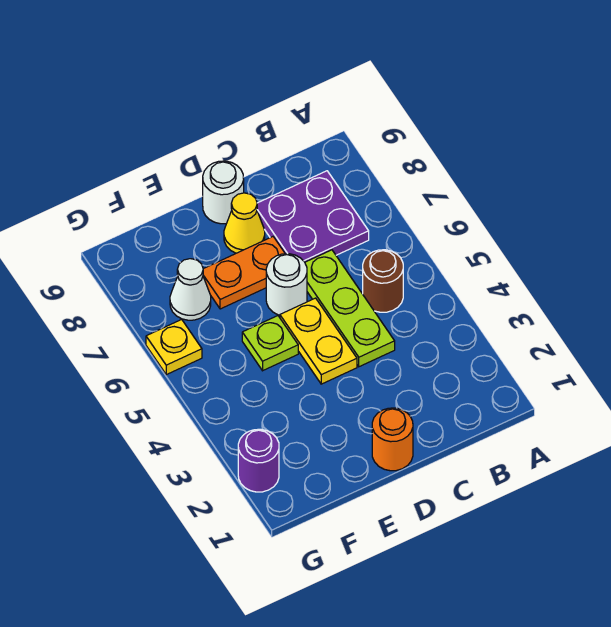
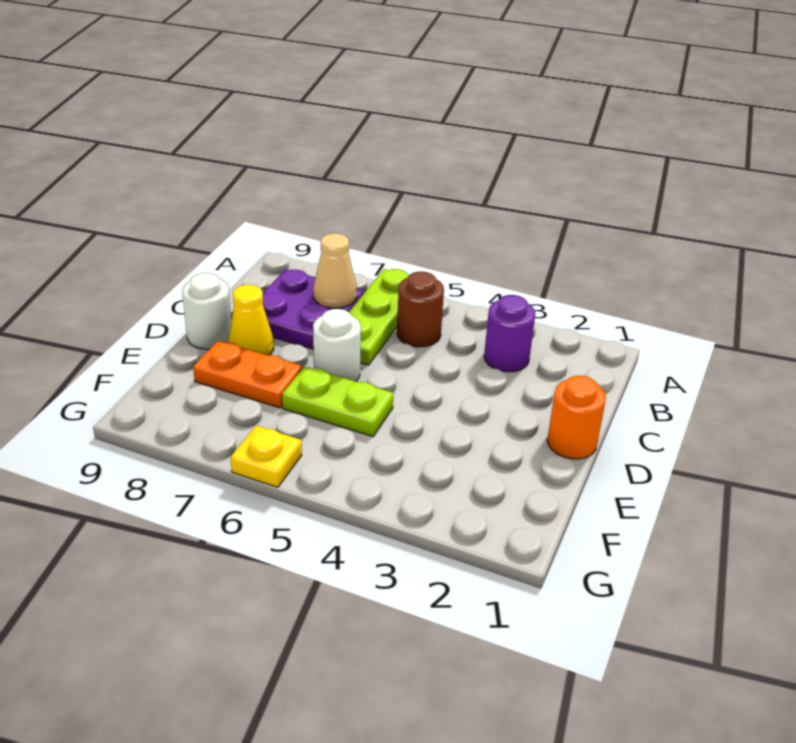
none -> tan cone B7 level 2
lime plate C4:C6 level 1 -> lime plate A6:C6 level 1
yellow plate D4:D5 level 1 -> none
orange plate D7:E7 level 1 -> orange plate E7:E8 level 1
lime plate E5 level 1 -> lime plate E5:E6 level 1
white cone F7 level 1 -> none
purple round brick G2 level 1 -> purple round brick B3 level 1

